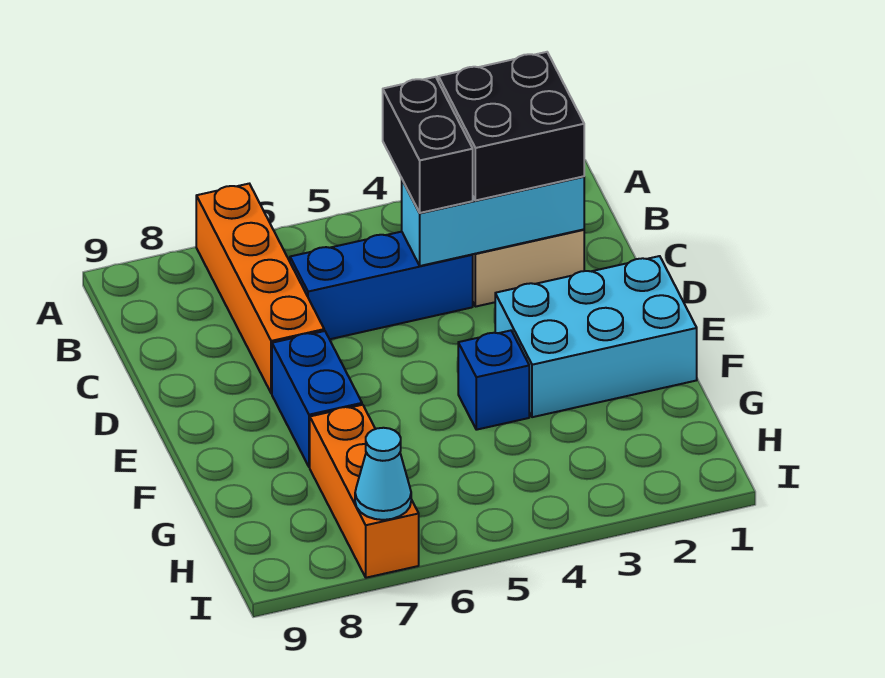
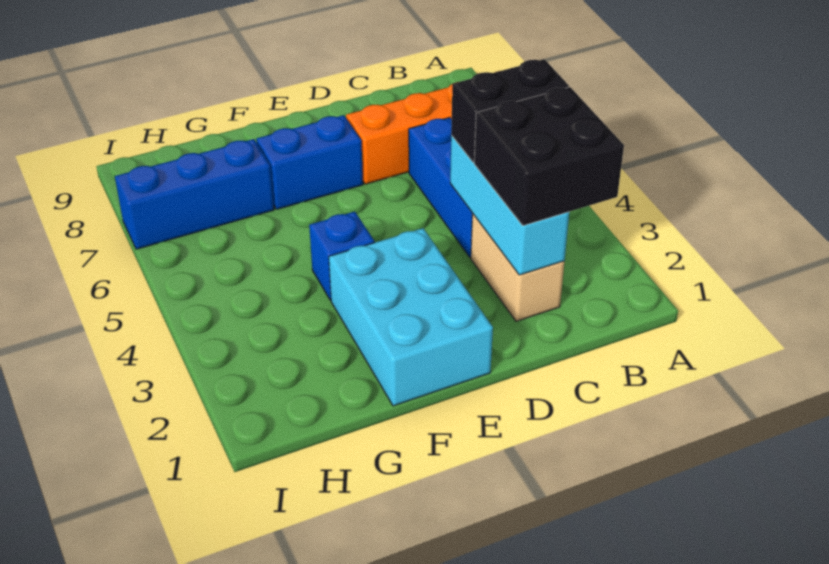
orange brick G7:I7 level 1 -> blue brick G7:I7 level 1
cyan cone I7 level 2 -> none

